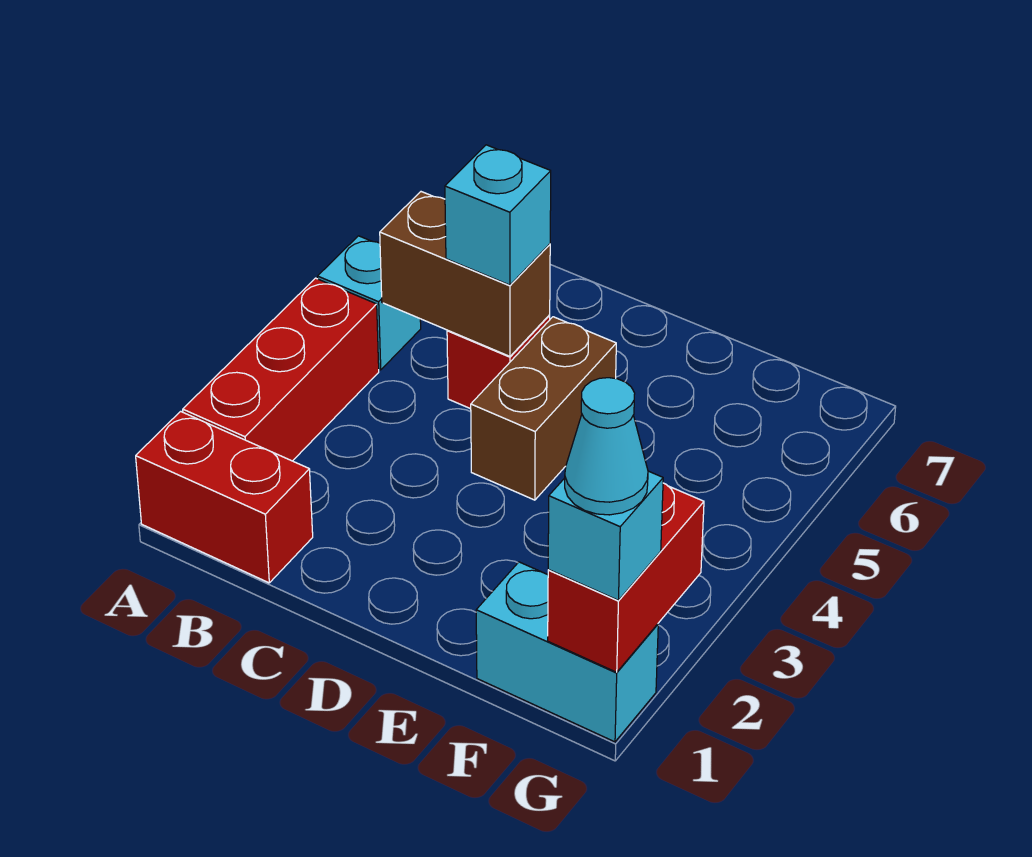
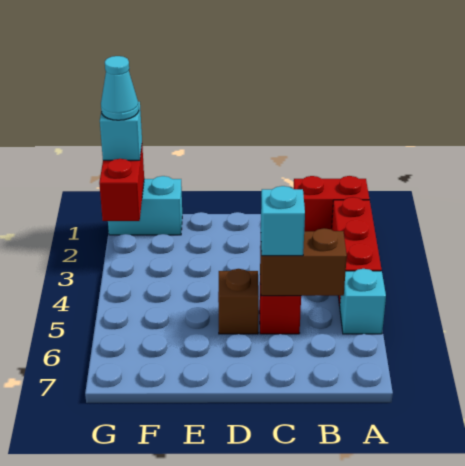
brown brick D4:D5 level 1 -> brown brick D5 level 1

